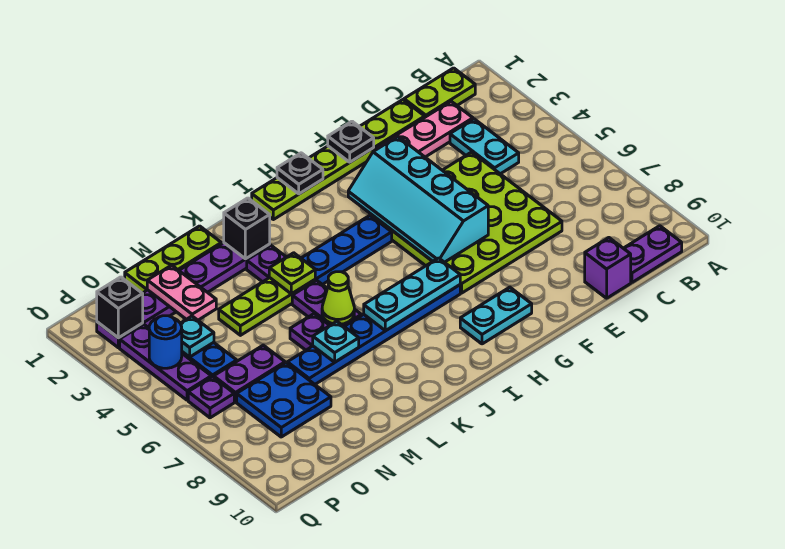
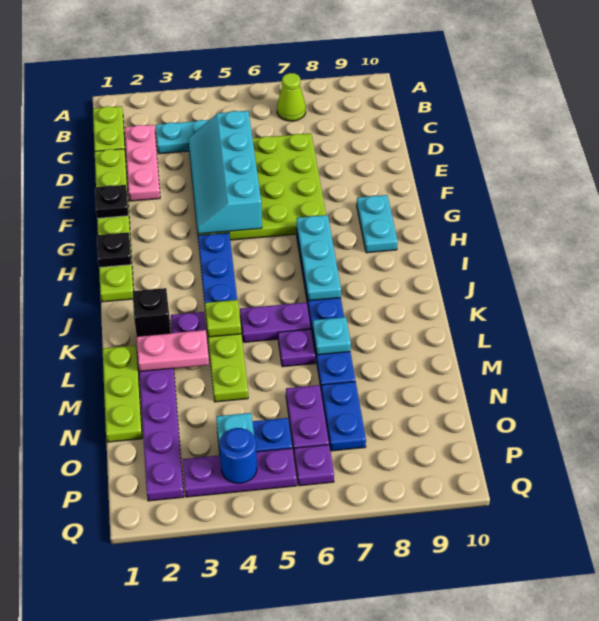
purple plate B10:C10 level 1 -> none
purple brick D10 level 1 -> none
cyan slope F3:G6 level 2 top F -> cyan slope D4:G5 level 2 top 5
lime cone K6 level 2 -> lime cone B7 level 1
pink plate N2:N3 level 2 -> pink plate L2:L3 level 2
blue plate N7:O8 level 1 -> blue plate N7:O7 level 1
black brick P2 level 2 -> none

